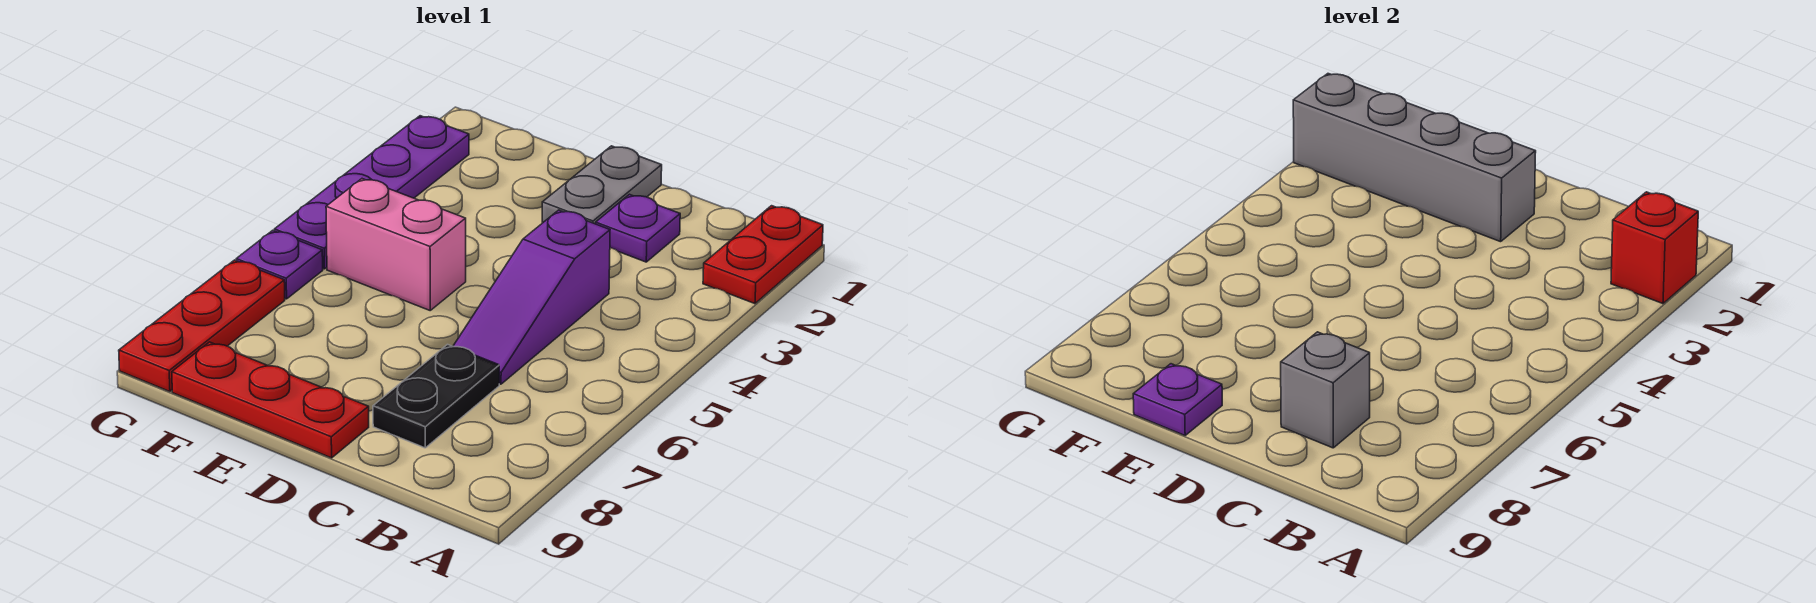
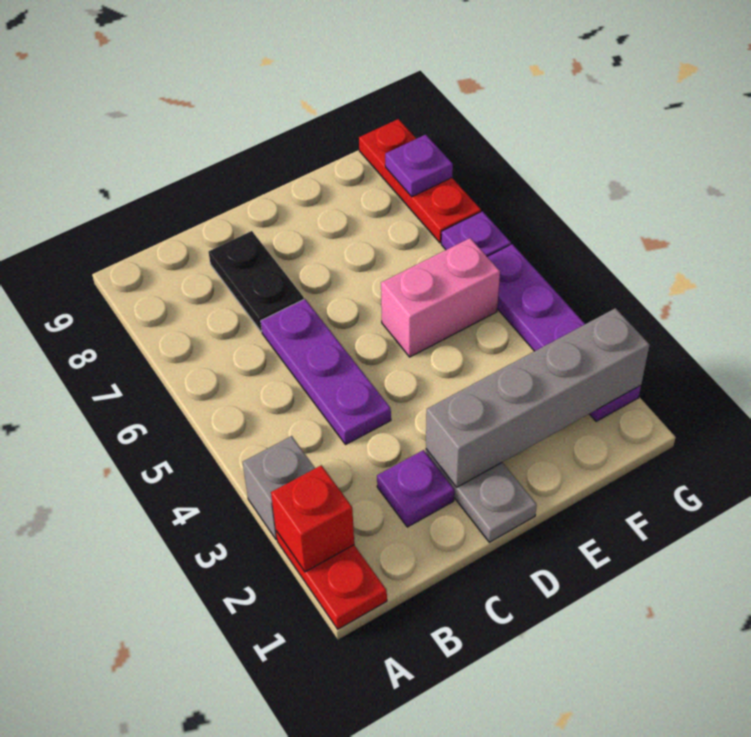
purple slope C4:C6 level 1 top 4 -> purple plate C4:C6 level 1
grey brick C8 level 2 -> grey brick A3 level 1
red plate D9:F9 level 1 -> none
purple plate E9 level 2 -> purple plate G8 level 2

